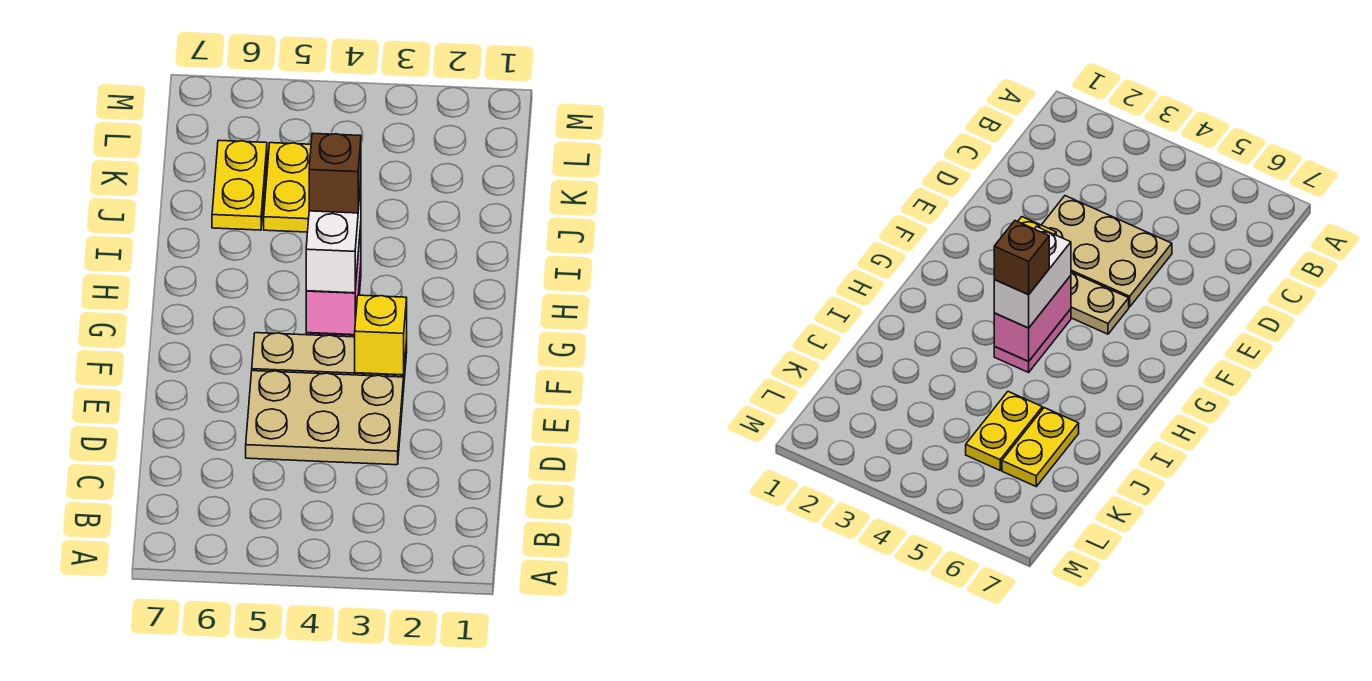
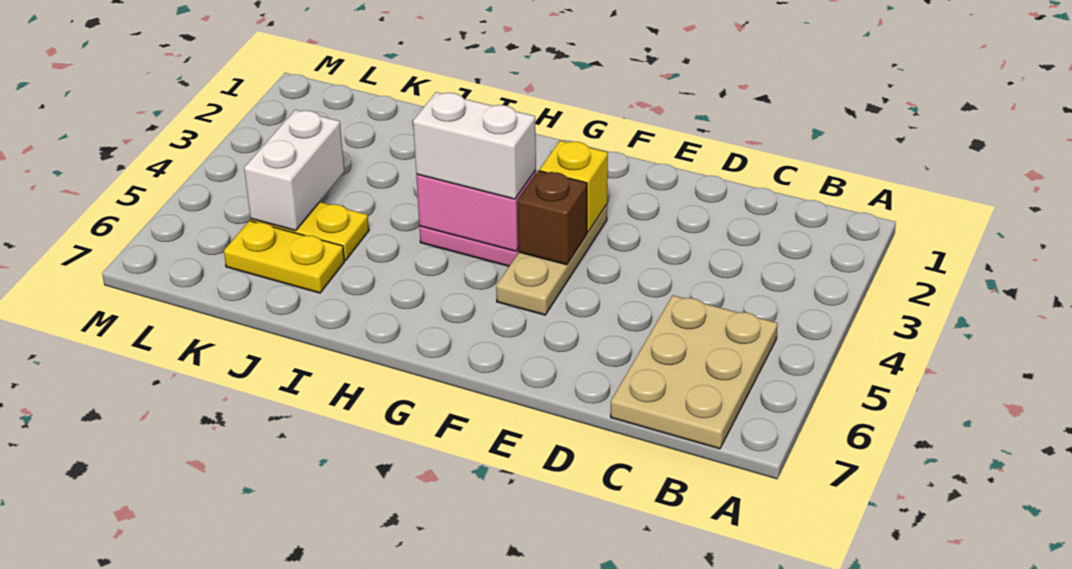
tan plate D3:E5 level 1 -> tan plate B5:C7 level 1
brown brick H4 level 4 -> brown brick F4 level 2
none -> white brick K4:K5 level 2

